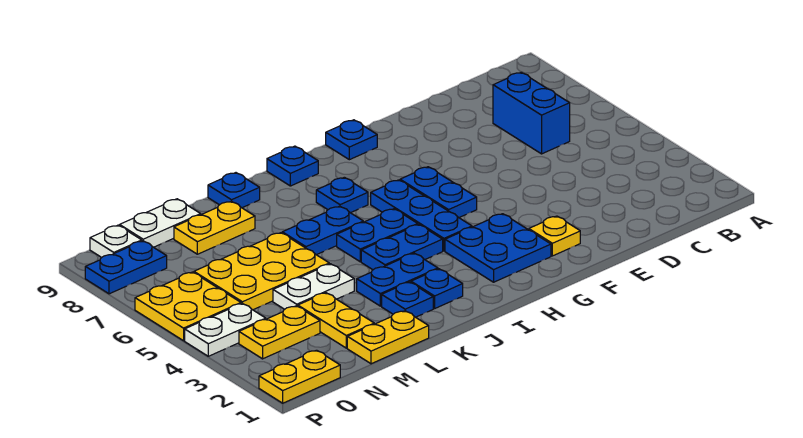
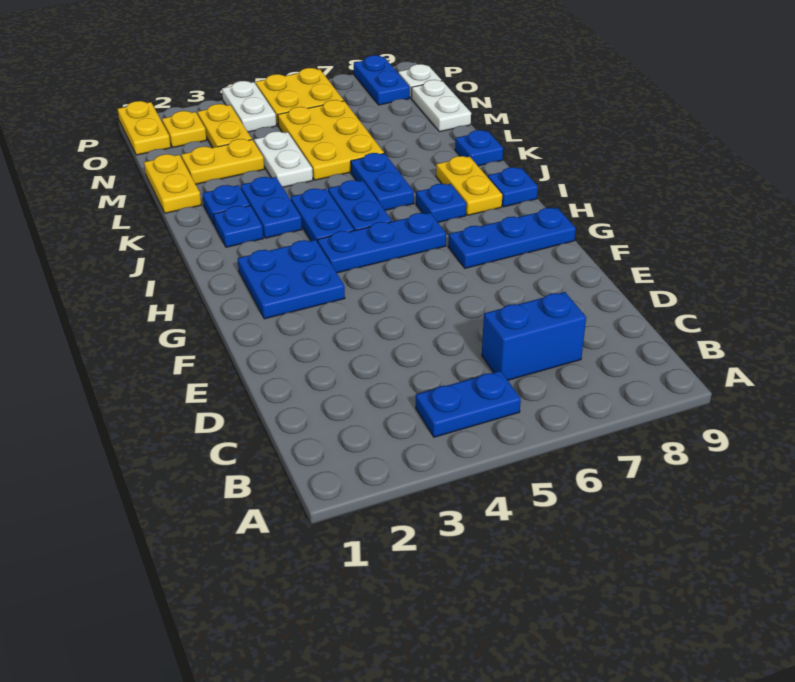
yellow plate F2 level 1 -> yellow plate O2 level 1
blue plate G5:G6 level 1 -> blue plate B4:B5 level 1
blue plate G9 level 1 -> blue plate G7:G9 level 1
yellow plate L8:M8 level 1 -> yellow plate I8:J8 level 1

